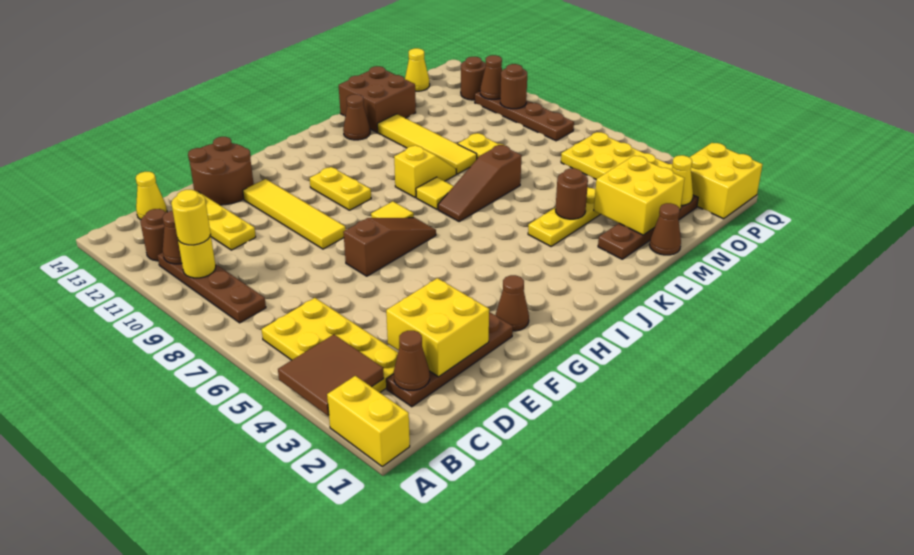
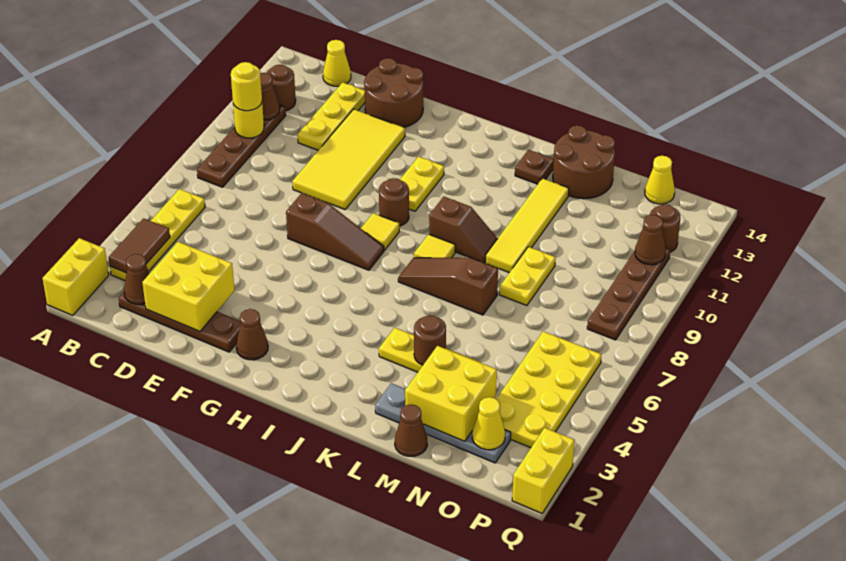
brown tile A3:B4 level 2 -> brown tile B3:B4 level 2
yellow plate B3:C6 level 1 -> yellow plate B3:B6 level 1
yellow tile F9:F12 level 1 -> yellow tile E9:F12 level 1
yellow slope J9:K9 level 1 top J -> brown slope J9:K9 level 1 top J
brown cone K13 level 1 -> brown plate K13 level 1
brown plate L2:O2 level 1 -> grey plate L2:O2 level 1
brown brick L13:M14 level 1 -> brown round brick L13:M14 level 1
yellow brick P1:Q2 level 1 -> yellow brick Q1:Q2 level 1
brown round brick P10 level 2 -> brown round brick H9 level 1

